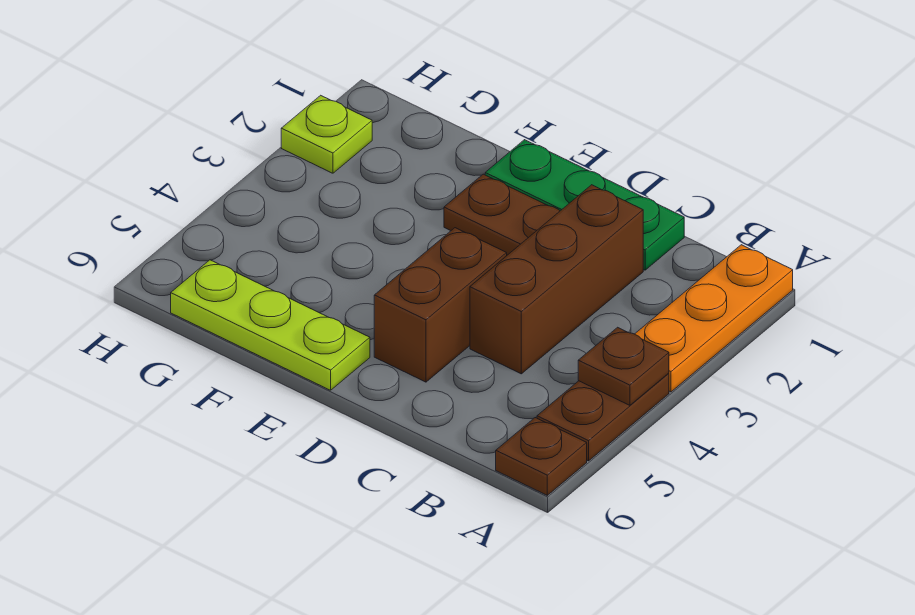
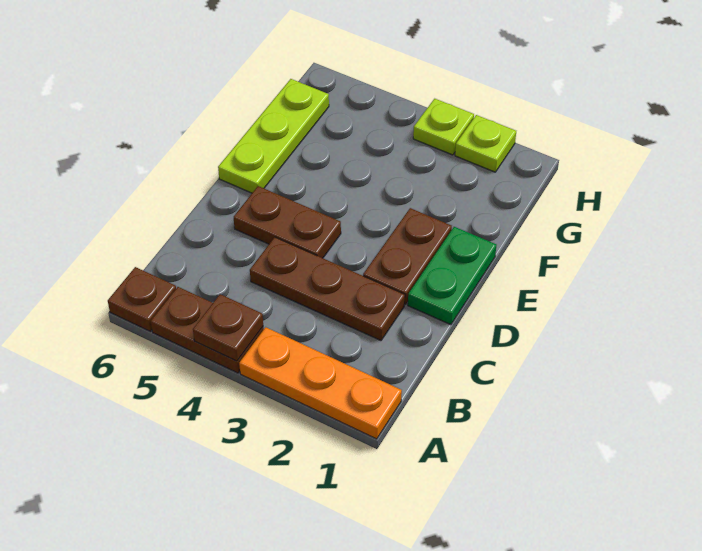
green plate C1:E1 level 1 -> green plate D1:E1 level 1
brown brick C2:C4 level 1 -> brown plate C2:C4 level 1
brown brick D4:D5 level 1 -> brown plate D4:D5 level 1
none -> lime plate H3 level 1

